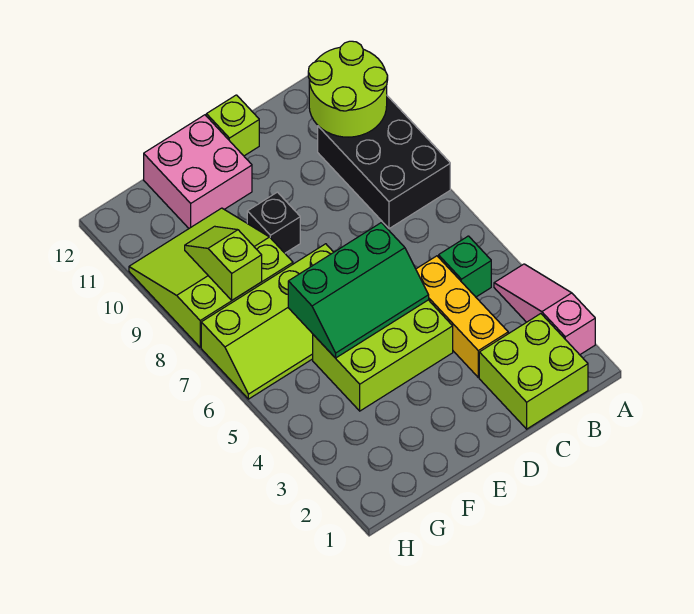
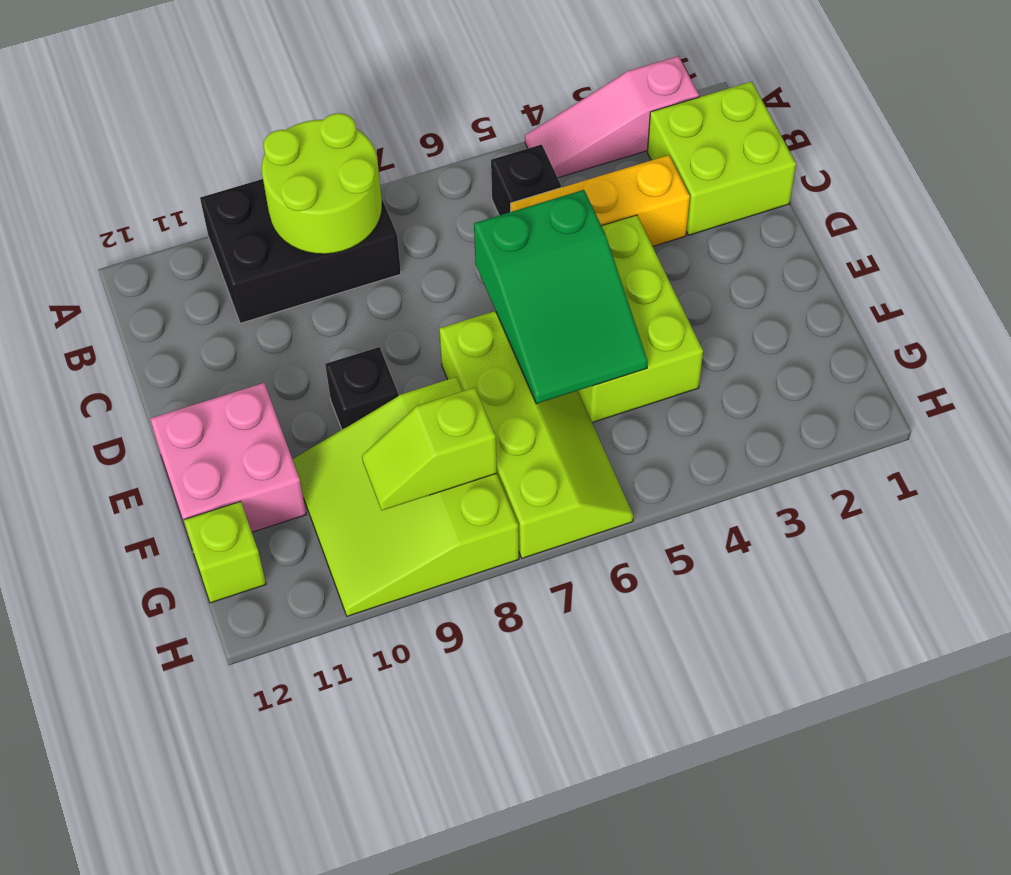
lime round brick A10:B11 level 2 -> lime round brick A8:B9 level 2
green brick B5 level 1 -> black brick B5 level 1
green slope D5:F6 level 2 top 6 -> green slope D5:F6 level 2 top D
lime brick D12 level 1 -> lime brick G12 level 1

